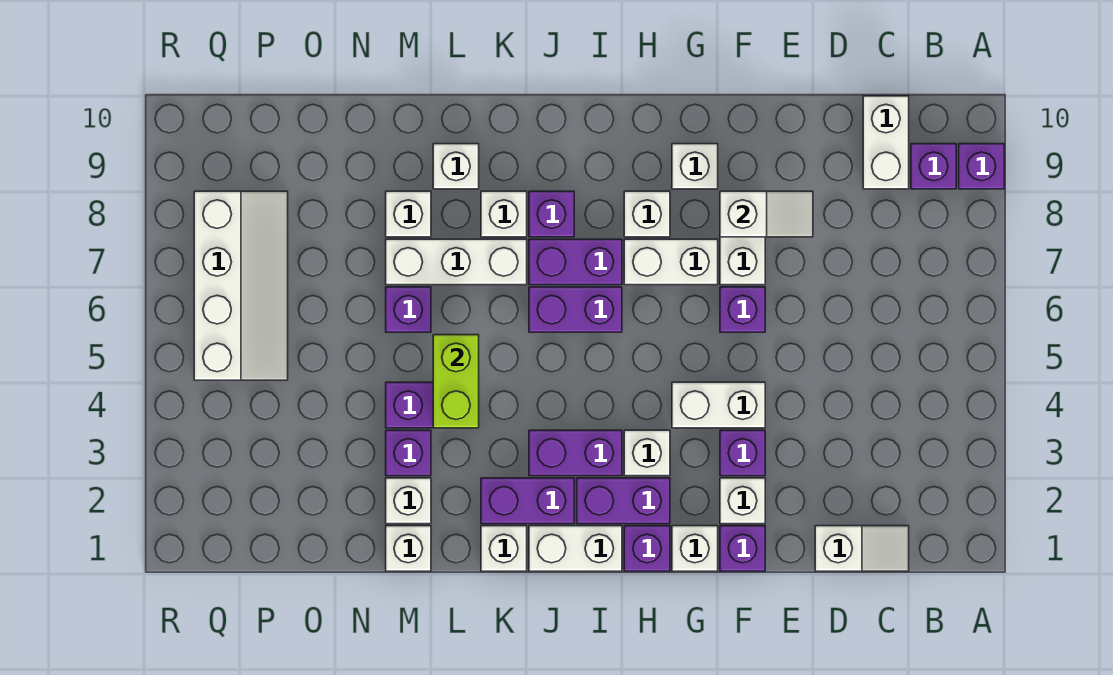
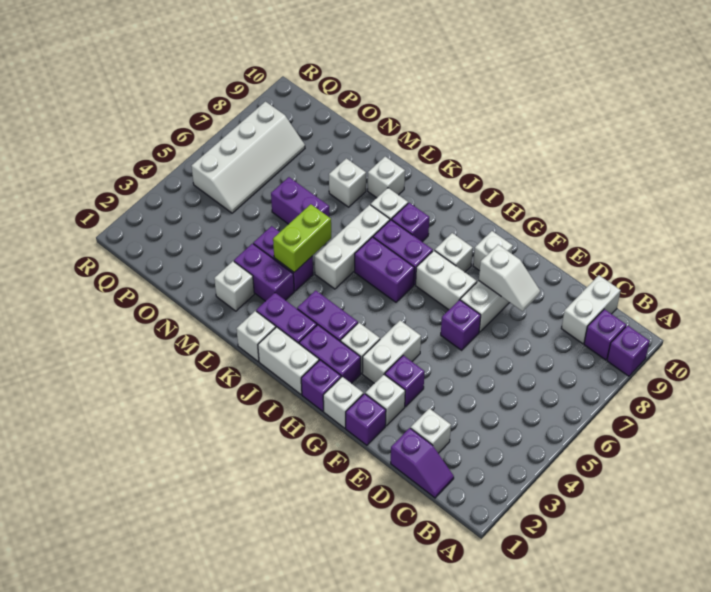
white slope C1:D1 level 1 top D -> purple slope C1:D1 level 1 top D
white brick F4:G4 level 1 -> white brick G3:G4 level 1
white brick K7:M7 level 1 -> white brick K5:K7 level 1
white brick M1 level 1 -> white brick D2 level 1
purple brick M3 level 1 -> purple brick L3:M3 level 1
purple brick M6 level 1 -> purple brick M6:N6 level 1

